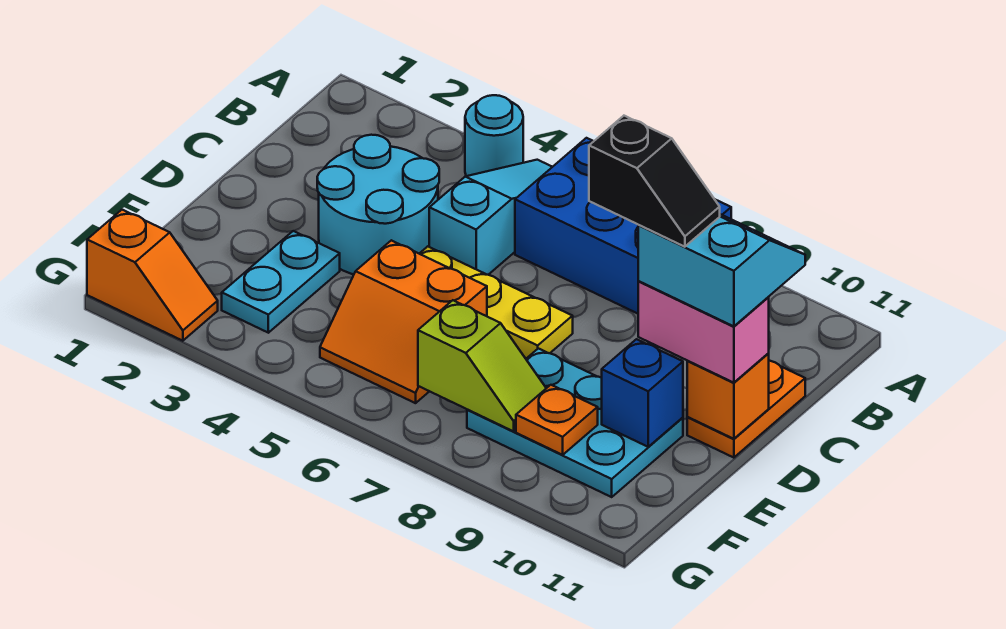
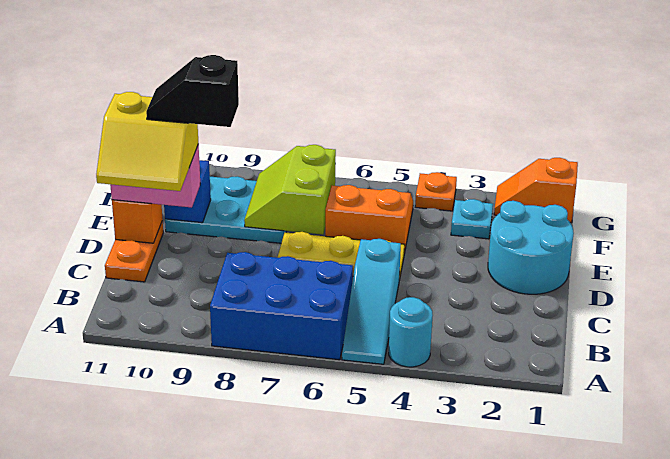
cyan round brick C3:D4 level 1 -> cyan round brick D1:E2 level 1
cyan slope C10:D11 level 4 top D -> yellow slope C10:D11 level 4 top D
cyan plate E3:F3 level 1 -> cyan plate F3 level 1
lime slope F7:F8 level 2 top 7 -> lime slope E7:F8 level 2 top 7
orange plate F9 level 2 -> orange plate G4 level 1

